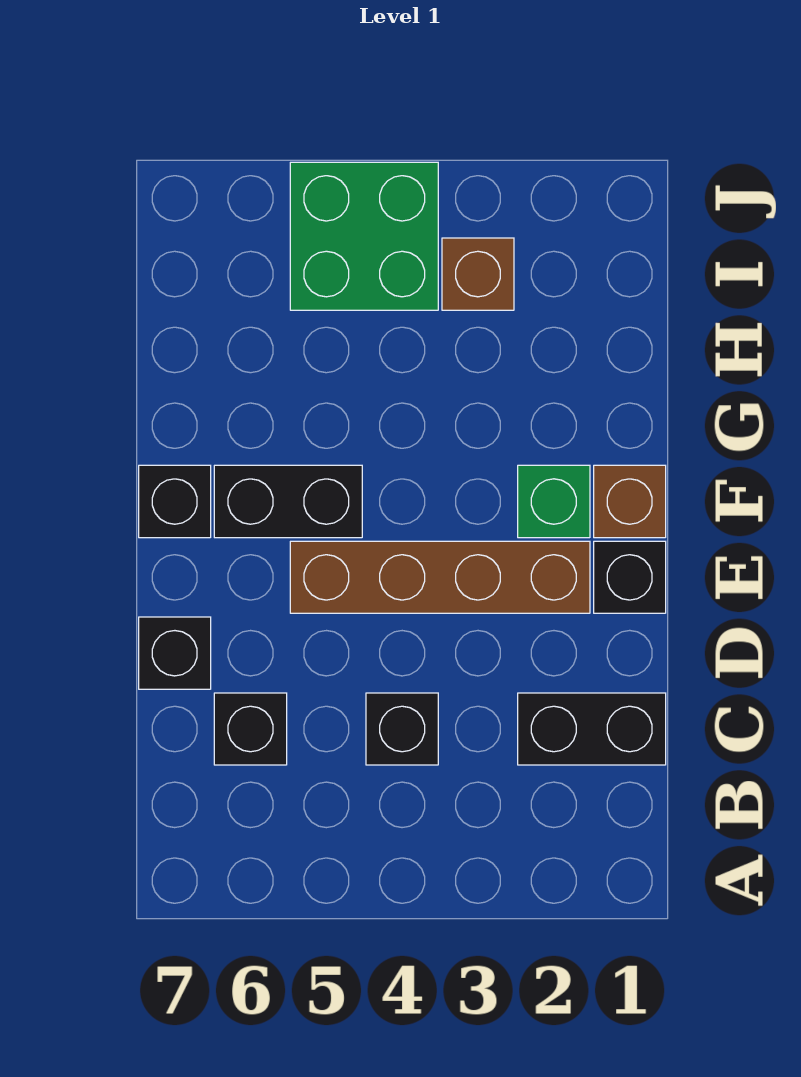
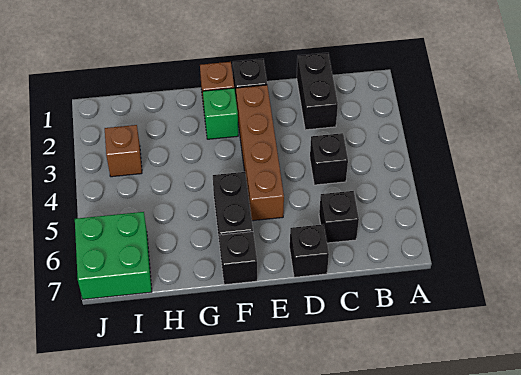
green brick I4:J5 level 1 -> green brick I6:J7 level 1

